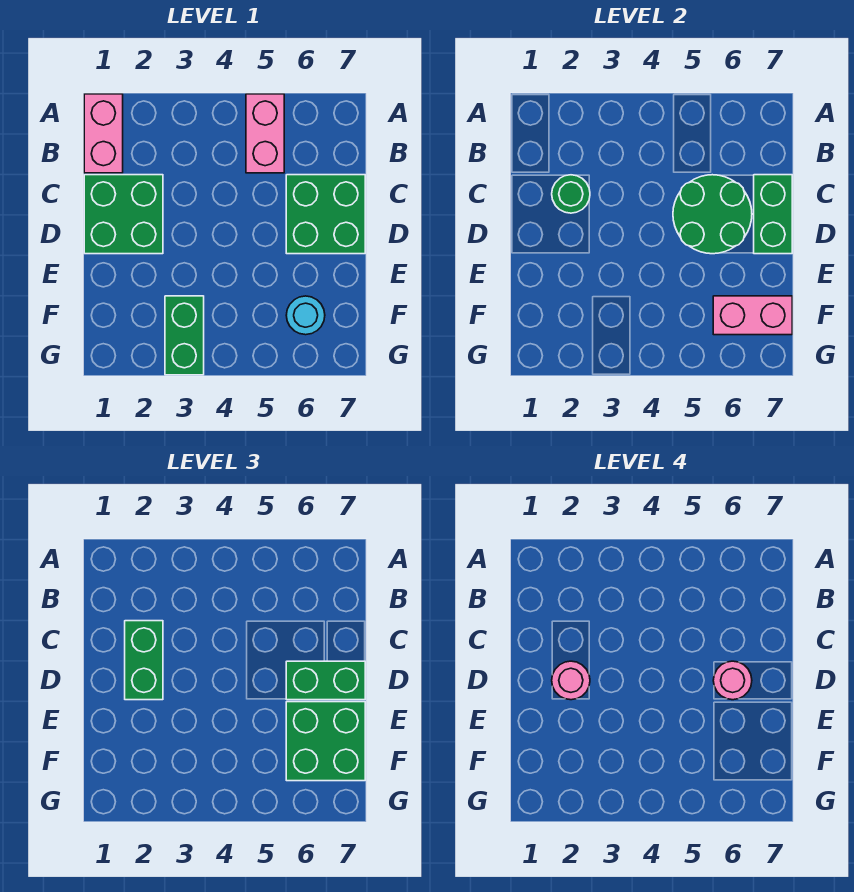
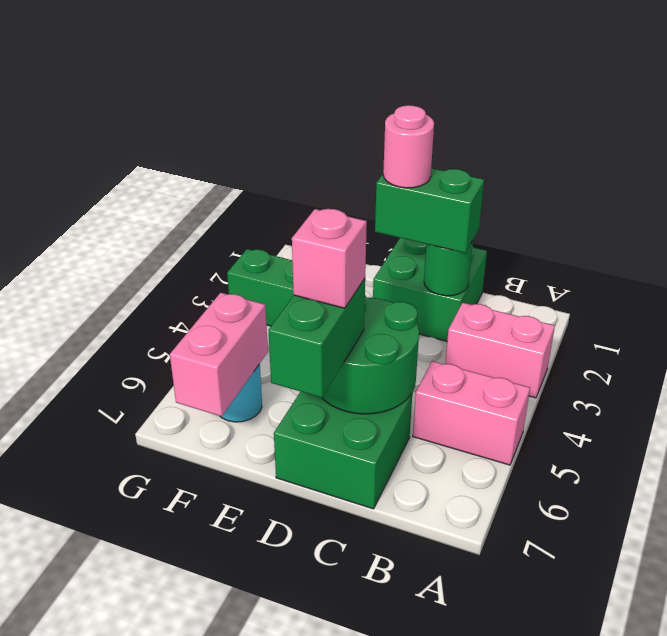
pink brick A1:B1 level 1 -> pink brick A3:B3 level 1
green brick C7:D7 level 2 -> none
pink round brick D6 level 4 -> pink brick D6 level 4
green brick E6:F7 level 3 -> none

